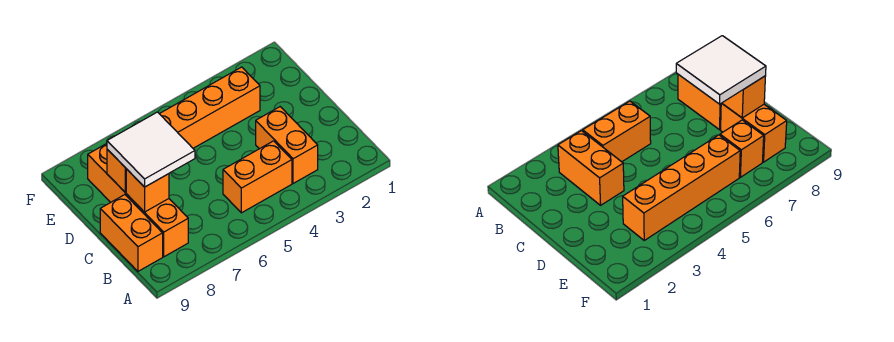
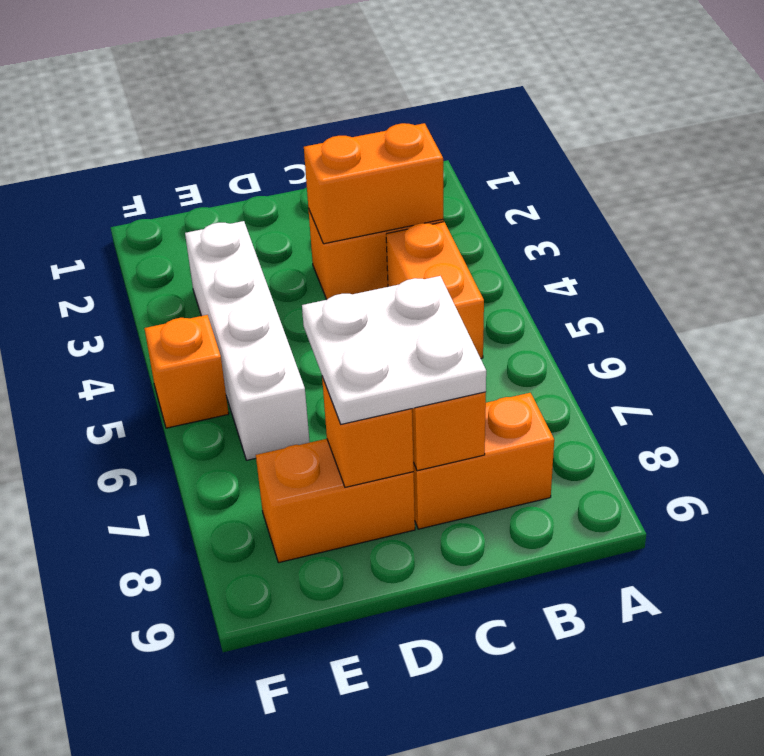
orange brick B9:C9 level 1 -> orange brick B3:C3 level 2
white tile C7:D8 level 3 -> white plate C7:D8 level 3
orange brick E3:E6 level 1 -> white brick E3:E6 level 1
orange brick E7 level 1 -> orange brick F5 level 1

